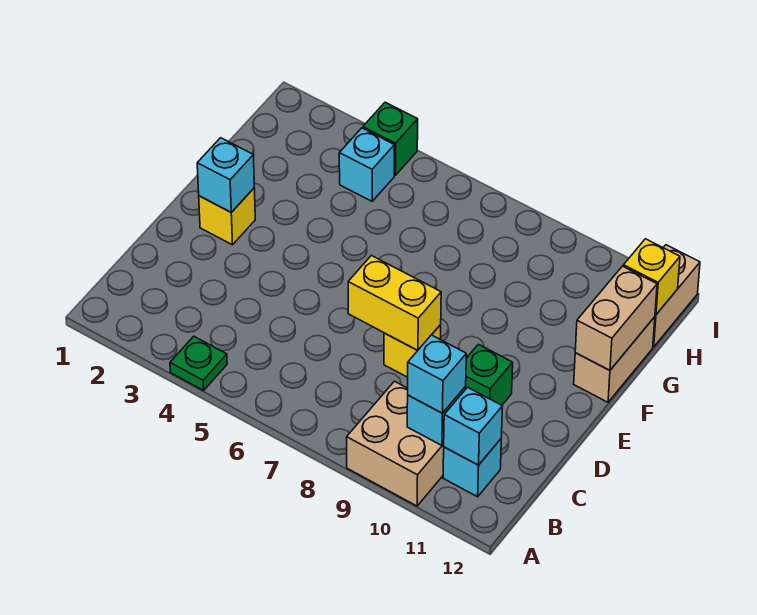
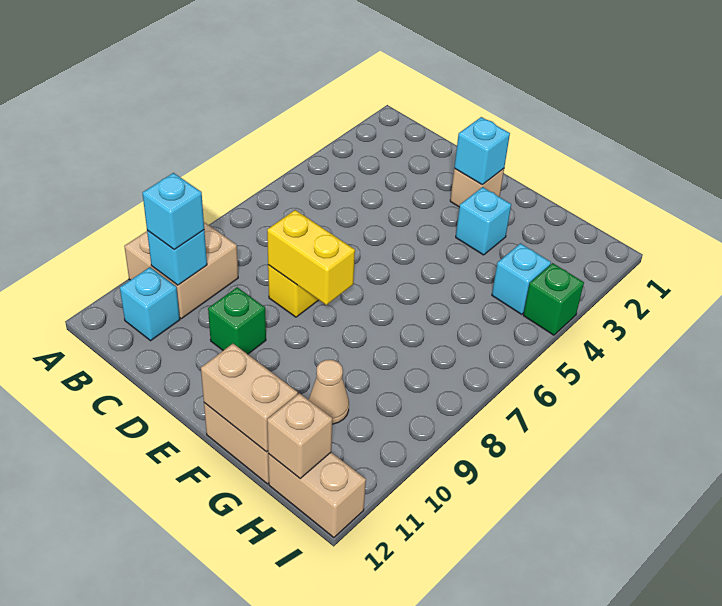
green plate A4 level 1 -> none
cyan brick B11 level 2 -> cyan brick F3 level 1
yellow brick D7:D8 level 2 -> yellow brick D8:E8 level 2
yellow brick E2 level 1 -> tan brick E2 level 1
none -> tan cone G10 level 1
yellow brick H12 level 2 -> tan brick H12 level 2

